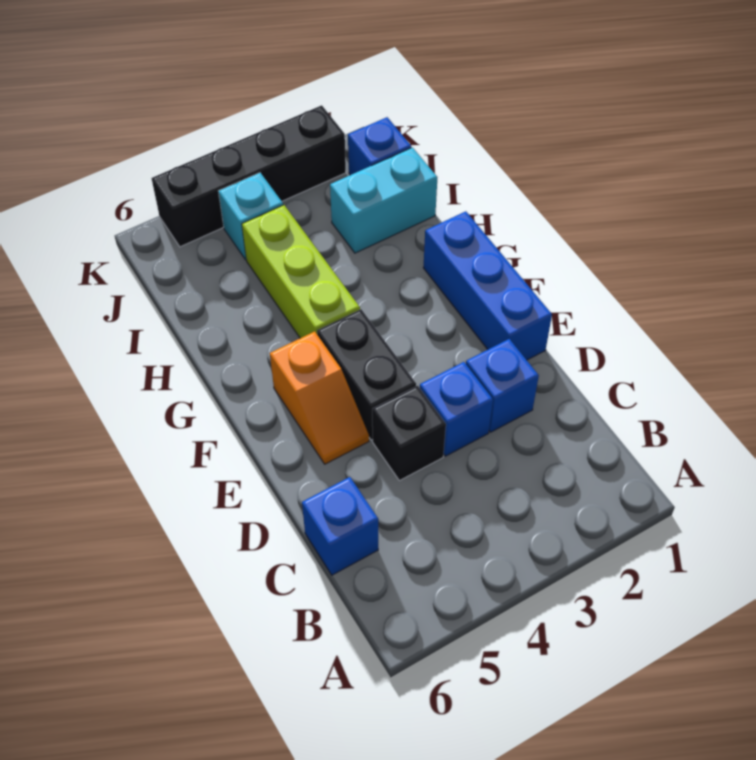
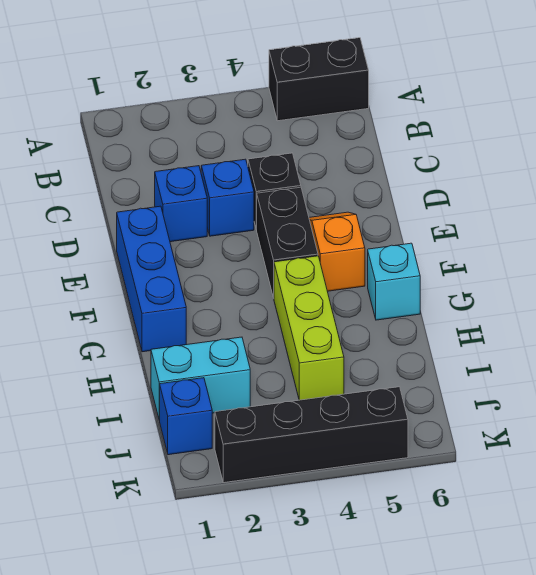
none -> black brick A5:A6 level 1
blue brick C6 level 1 -> none
cyan brick J4 level 1 -> cyan brick G6 level 1

